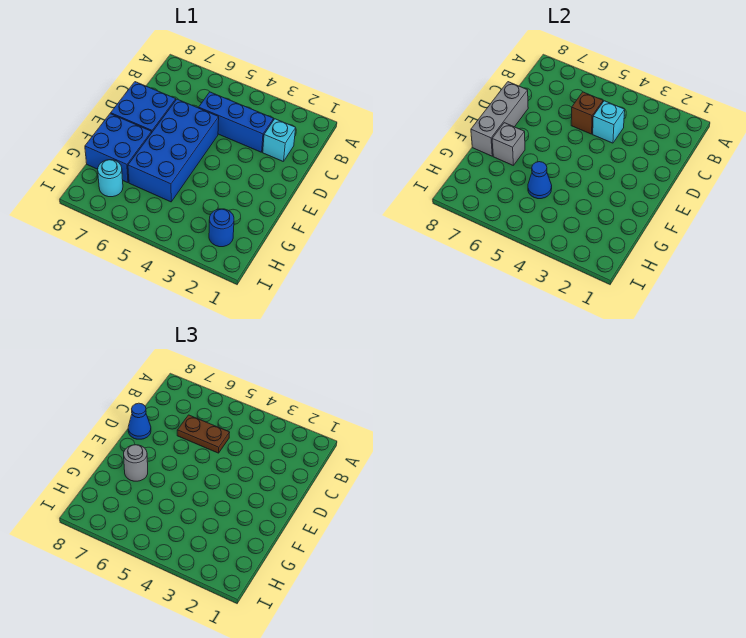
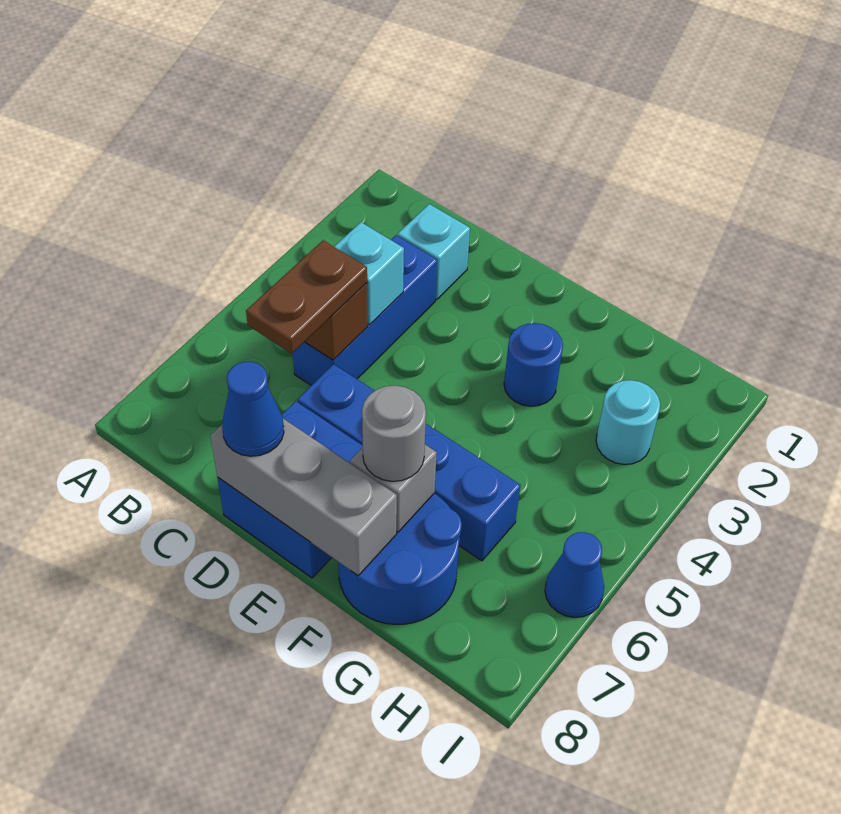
blue brick D5:G6 level 1 -> blue brick D6:G6 level 1
blue brick F7:G8 level 1 -> blue round brick F7:G8 level 1
blue cone G5 level 2 -> blue cone I6 level 1
blue round brick H2 level 1 -> blue round brick F3 level 1
cyan round brick H7 level 1 -> cyan round brick H3 level 1

